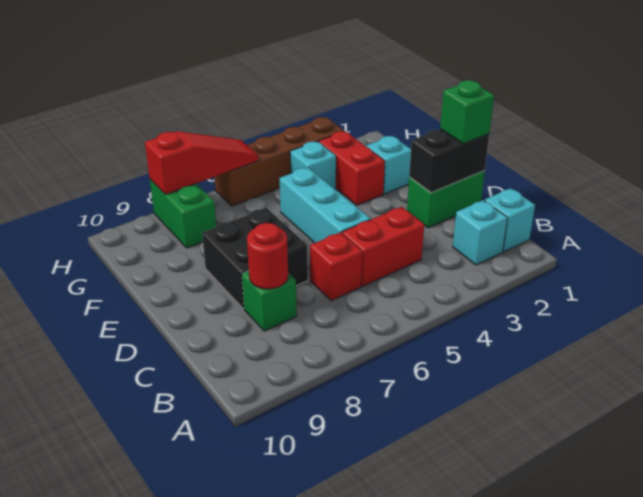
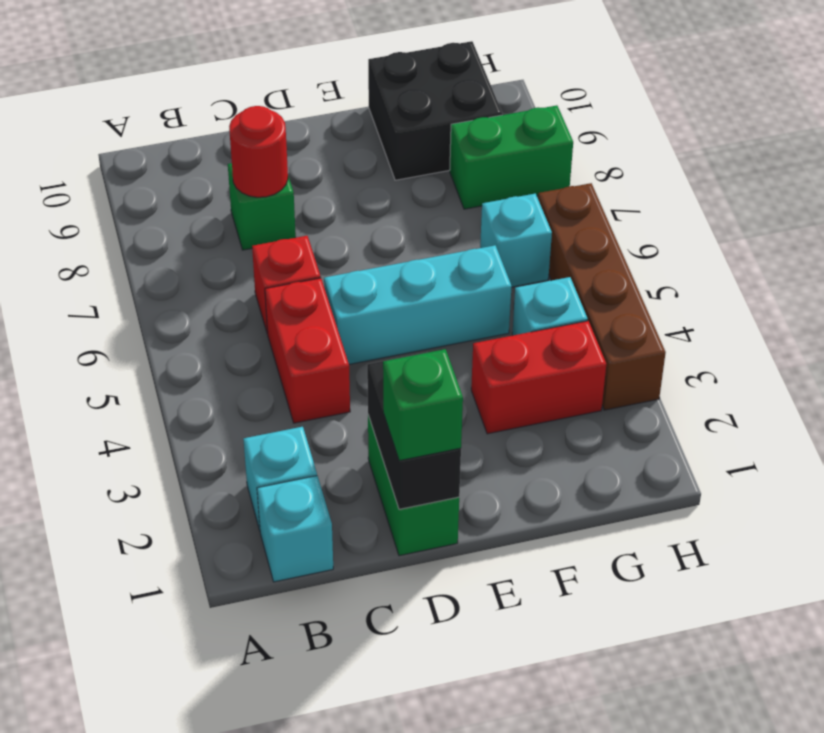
black brick D7:E8 level 1 -> black brick F9:G10 level 1
cyan brick F2 level 1 -> cyan brick G6 level 1
red slope H6:H8 level 2 top 8 -> none

